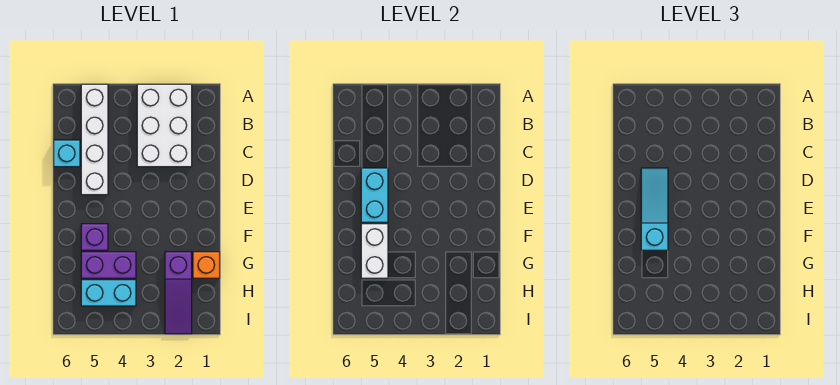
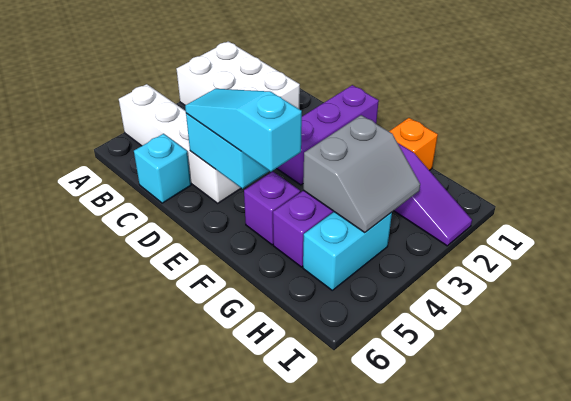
none -> purple brick E1:E3 level 1
white brick F5:G5 level 2 -> none
none -> grey slope G3:H4 level 2 top G

